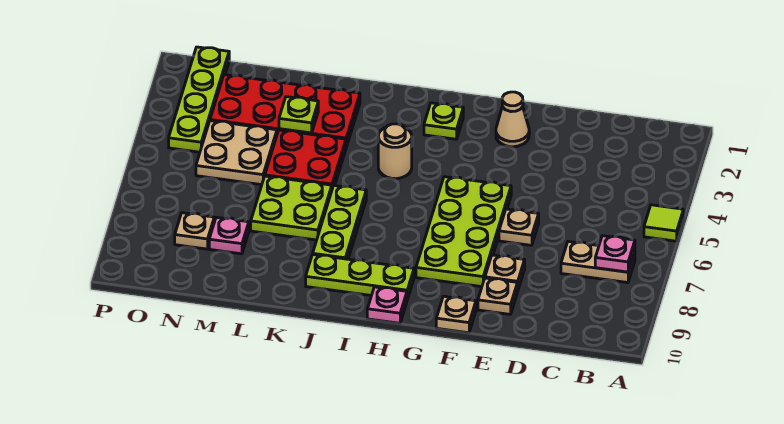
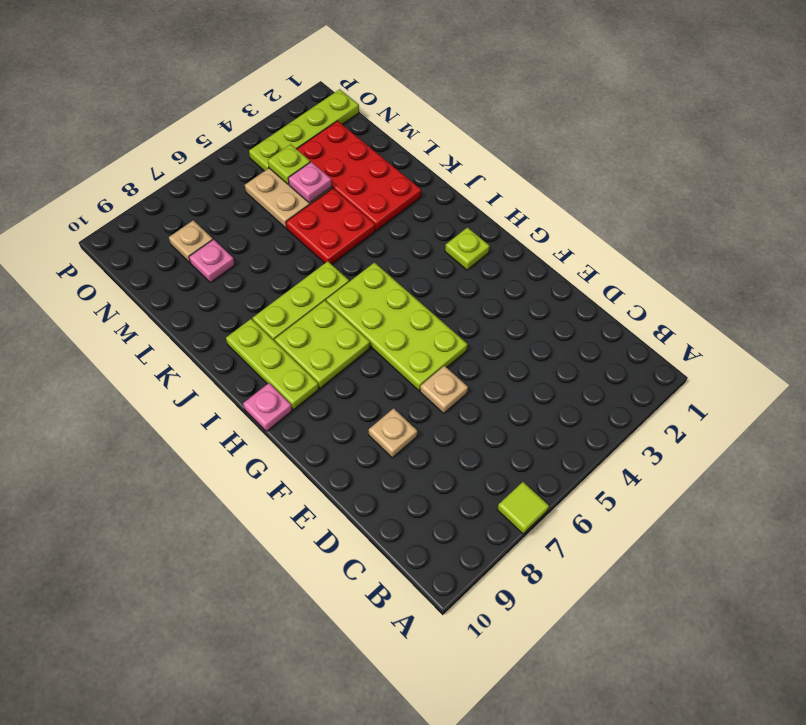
lime tile A5 level 1 -> lime tile A7 level 1
tan plate B7:C7 level 1 -> none
pink plate B7 level 2 -> pink plate M4 level 2
tan plate E9 level 1 -> none
tan cone F2 level 1 -> none
lime plate F5:G8 level 1 -> lime plate F5:I6 level 1
tan plate F10 level 1 -> none
tan round brick I4 level 1 -> none
lime plate K6:L7 level 1 -> lime plate H7:I8 level 1
lime plate L3 level 2 -> lime plate N4 level 2

